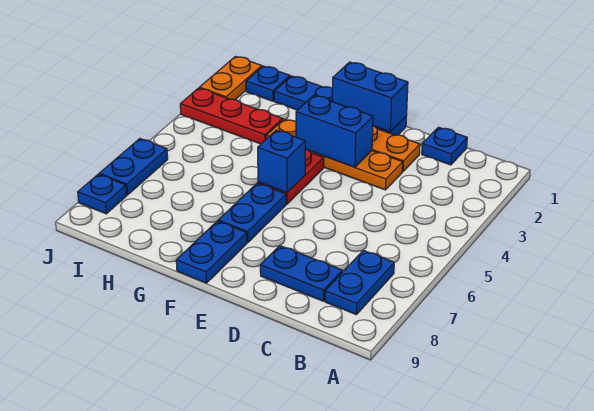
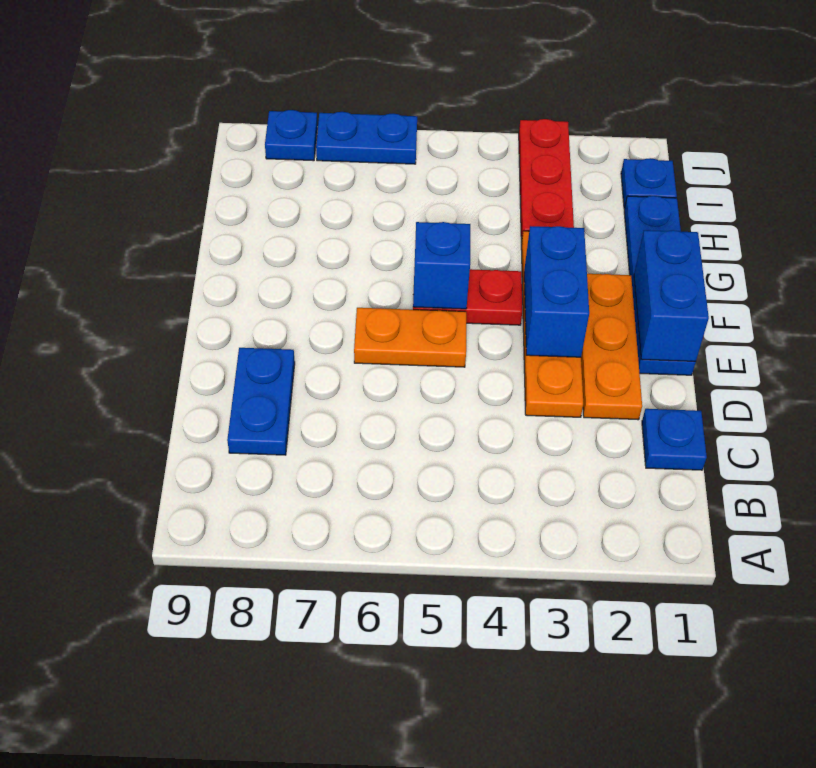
blue plate B7:B8 level 1 -> none
blue plate F6:F7 level 1 -> none
blue plate F8:F9 level 1 -> none
orange plate J1:J2 level 1 -> orange plate E5:E6 level 1

